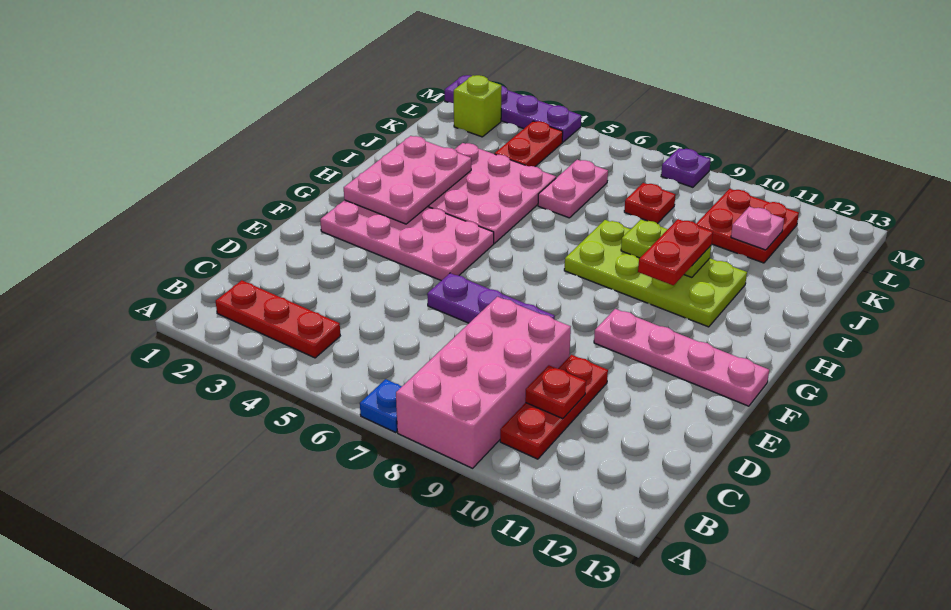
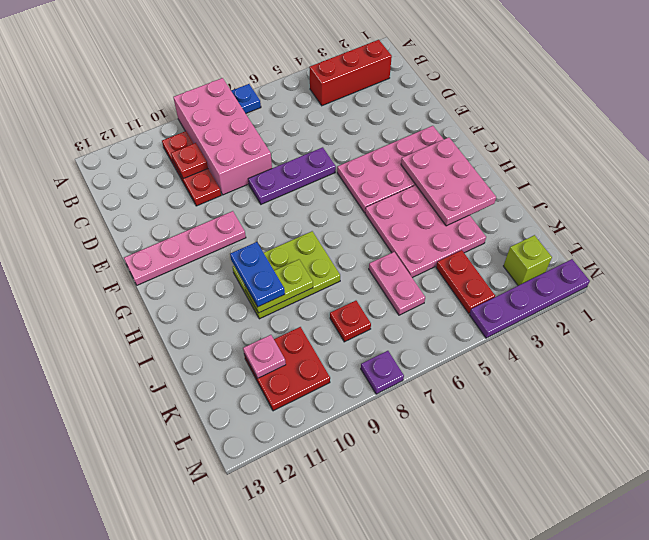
red plate B2:B4 level 1 -> red brick B2:B4 level 1
lime plate H8:I11 level 1 -> lime plate H8:I10 level 1
red plate H10:I10 level 3 -> blue plate H10:I10 level 3

